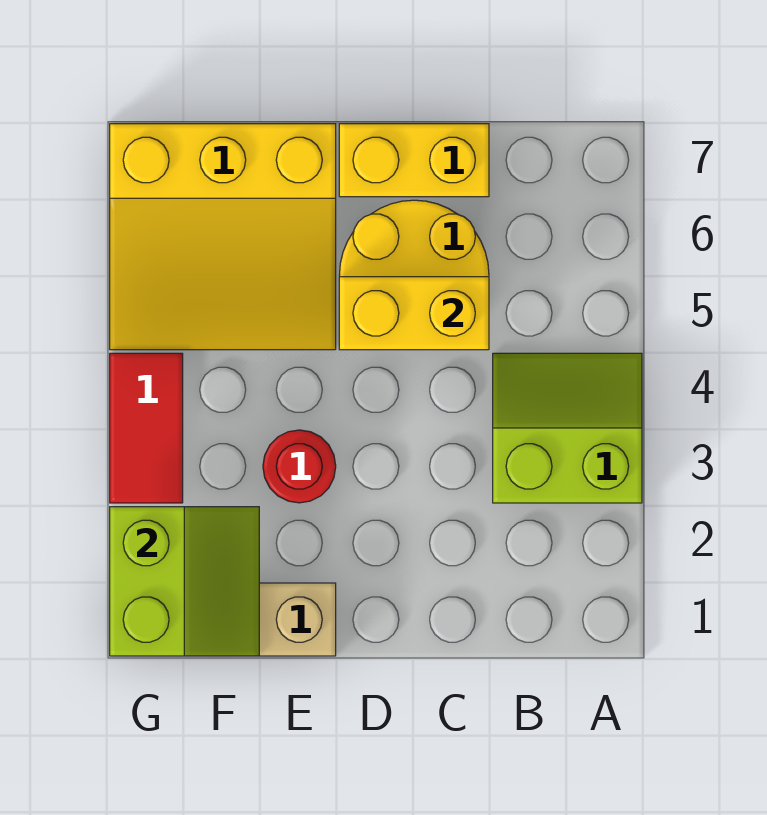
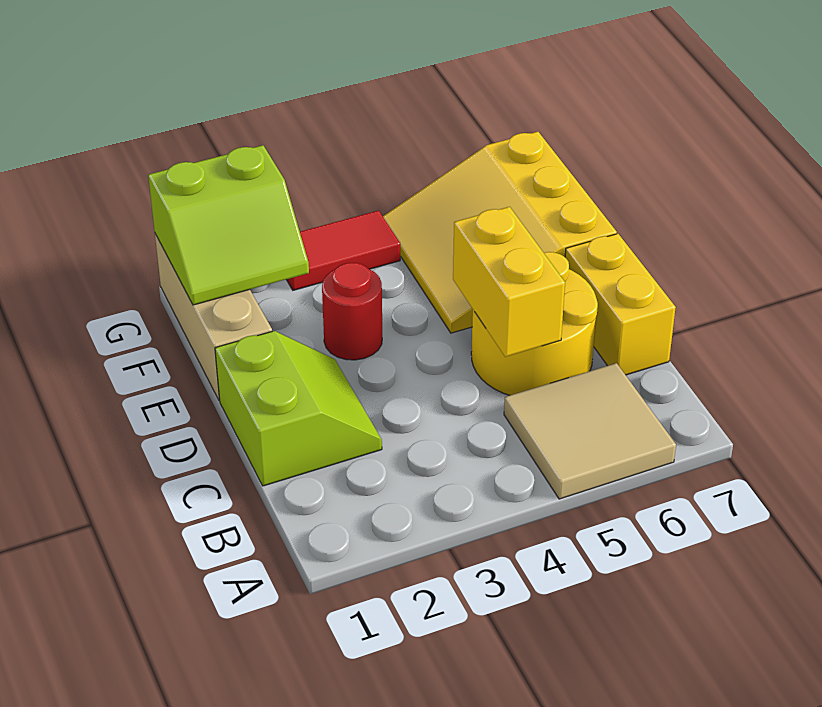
lime slope A3:B4 level 1 top 3 -> lime slope C1:D2 level 1 top 1
none -> tan tile A5:B6 level 1

